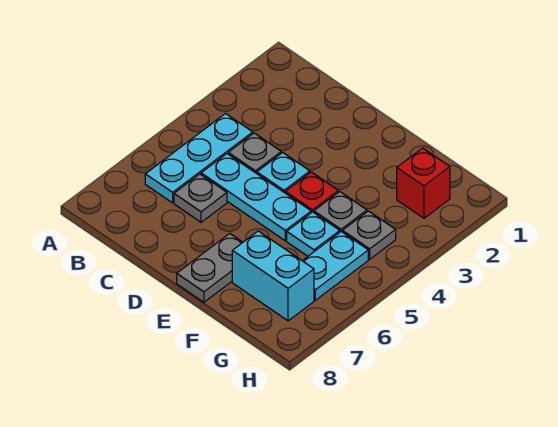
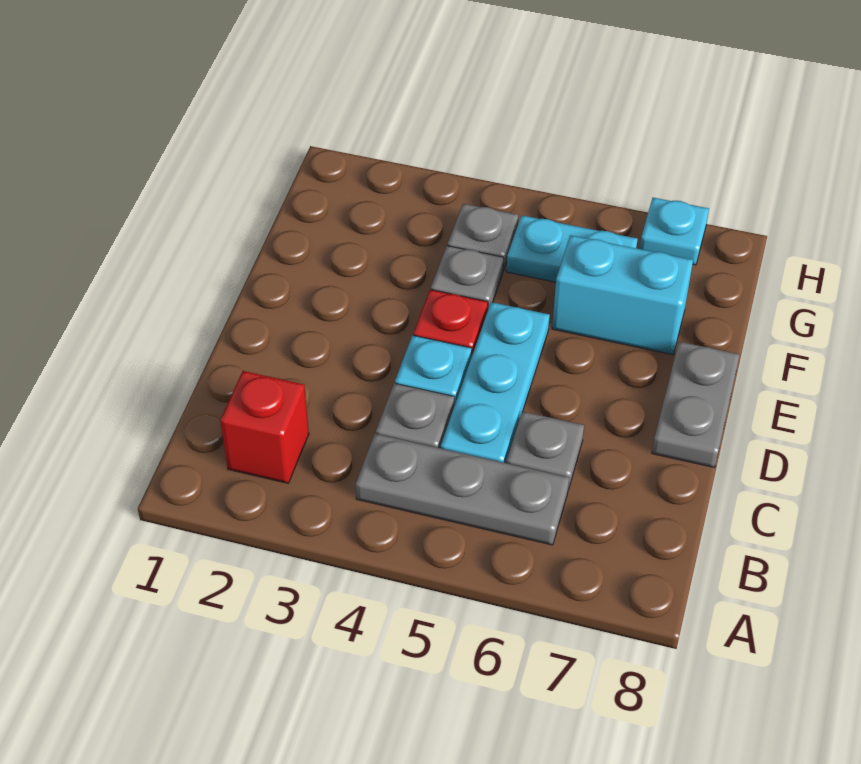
cyan plate B4:B6 level 1 -> grey plate B4:B6 level 1
grey plate E7:E8 level 1 -> grey plate D8:E8 level 1
cyan plate F5 level 1 -> cyan plate H7 level 1
cyan brick F7:G7 level 1 -> cyan brick F6:F7 level 1
red brick G2 level 1 -> red brick B2 level 1

